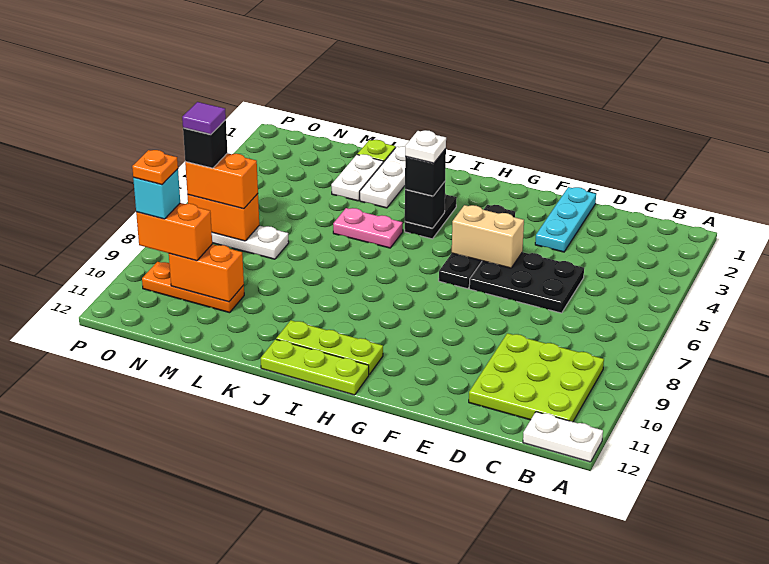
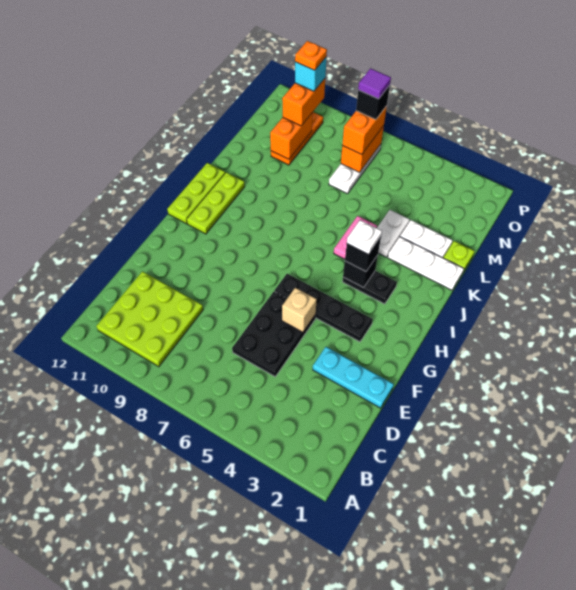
white plate A12:B12 level 1 -> white plate K4:L4 level 1
tan brick F5:G5 level 2 -> tan brick F5 level 2

